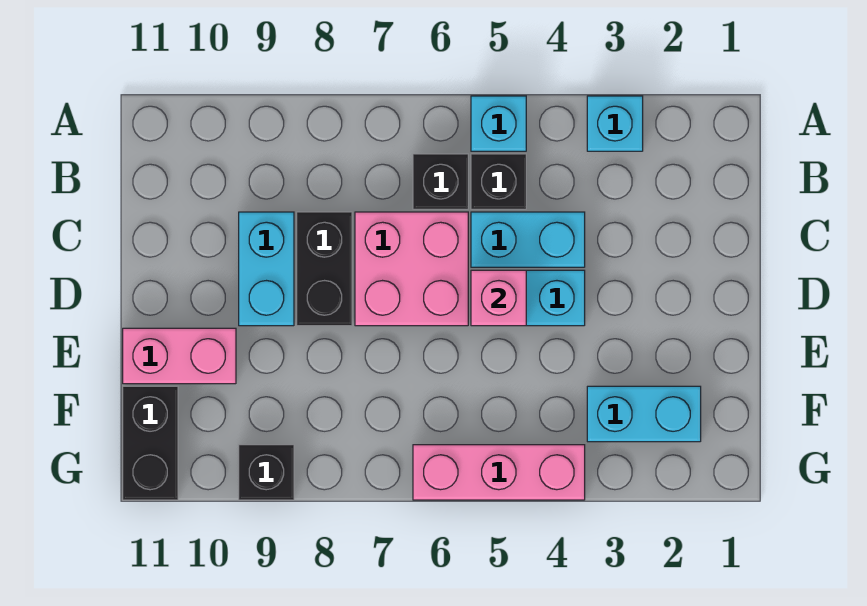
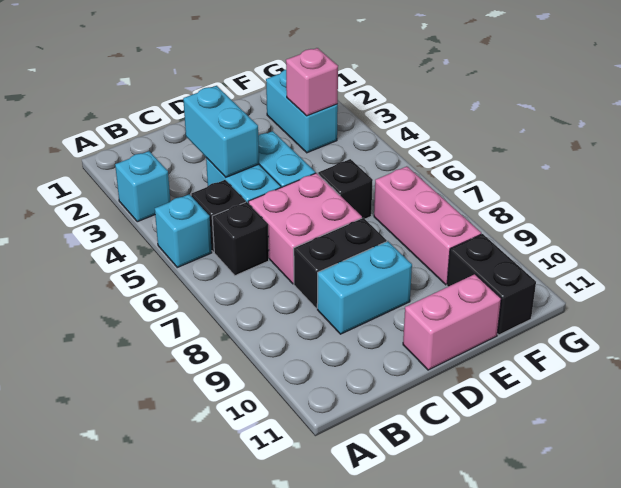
none -> cyan brick C3:C4 level 2
pink brick D5 level 2 -> pink brick F3 level 2
pink brick E10:E11 level 1 -> pink brick D11:E11 level 1
black brick F11:G11 level 1 -> black brick F10:F11 level 1
pink brick G4:G6 level 1 -> pink brick F7:F9 level 1
black brick G9 level 1 -> black brick E6 level 1

